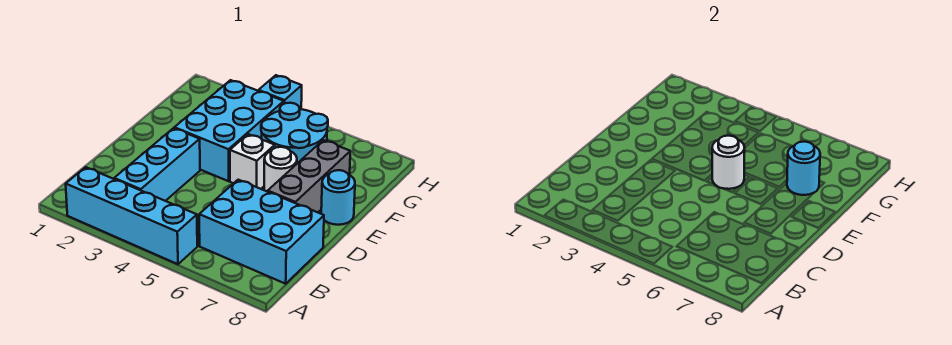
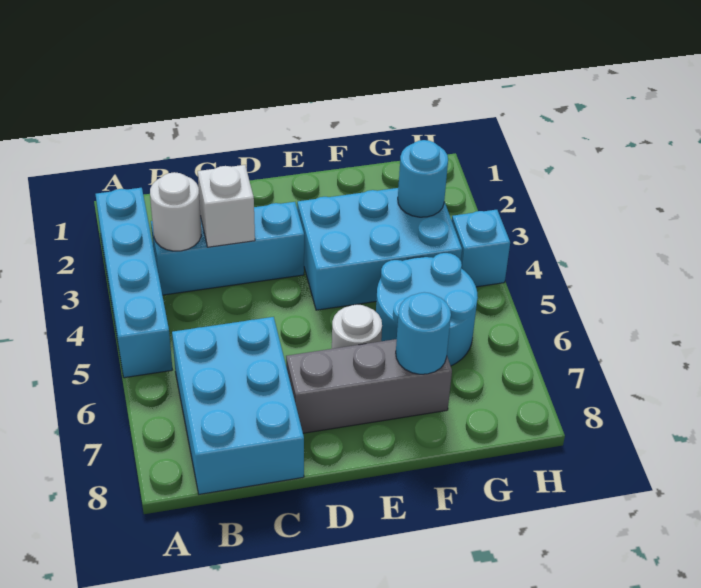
white brick E5 level 1 -> white brick C3 level 2
white round brick E5 level 2 -> white round brick B3 level 2
cyan round brick E8 level 1 -> cyan round brick G3 level 2

